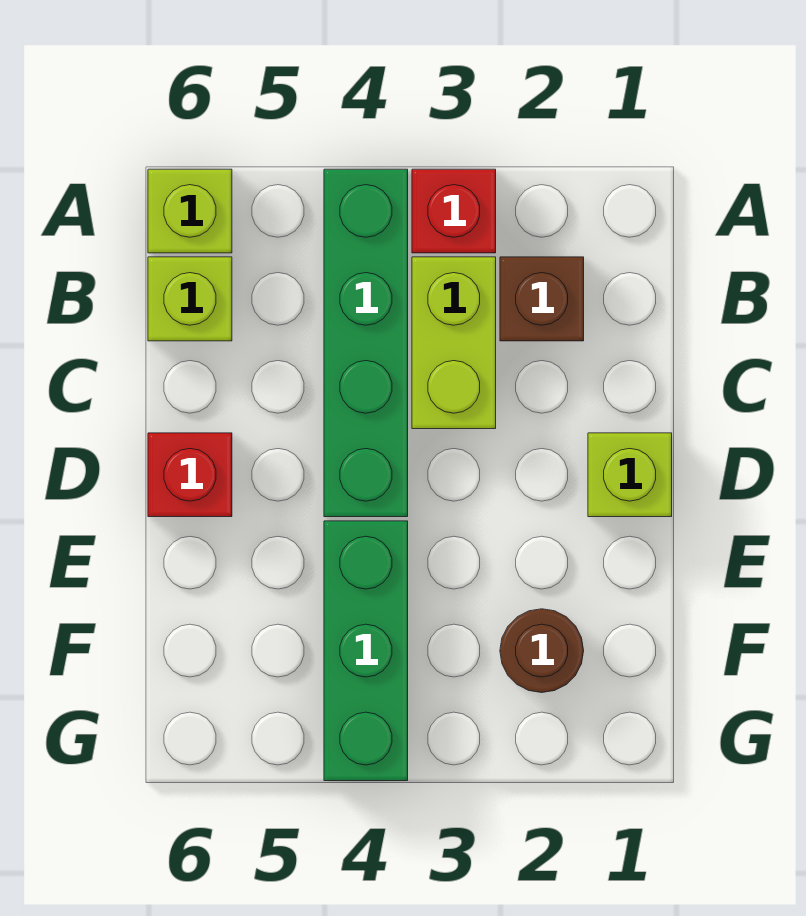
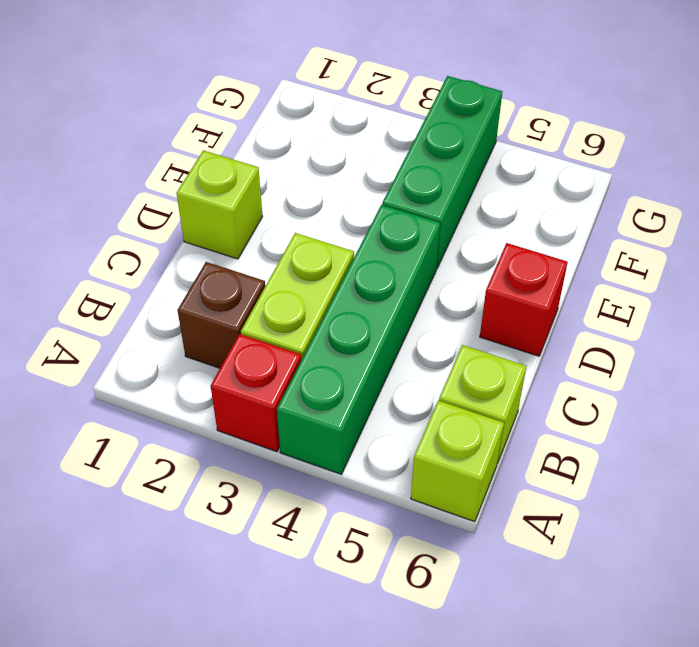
brown round brick F2 level 1 -> none

